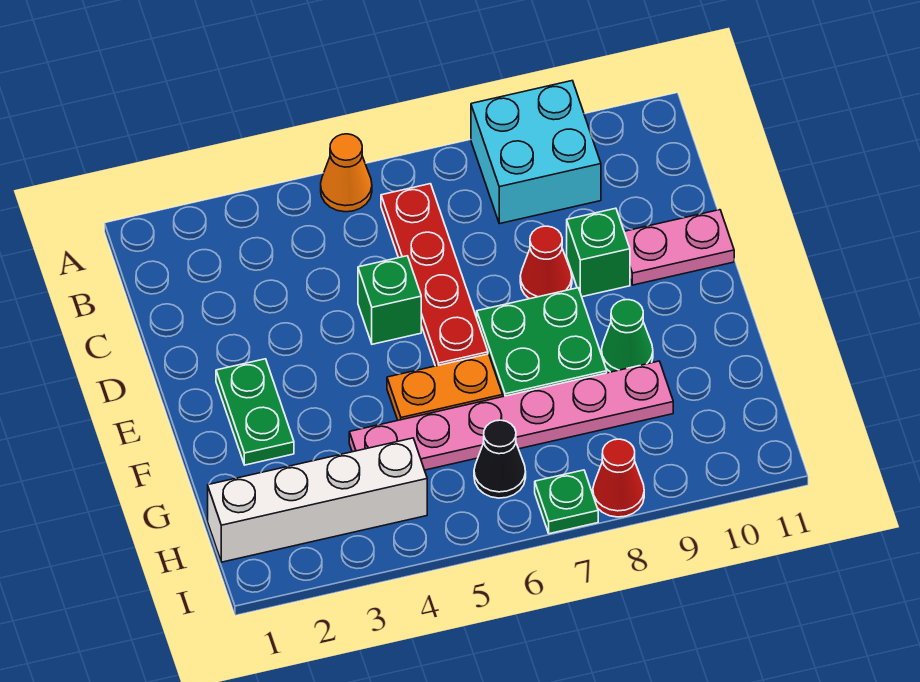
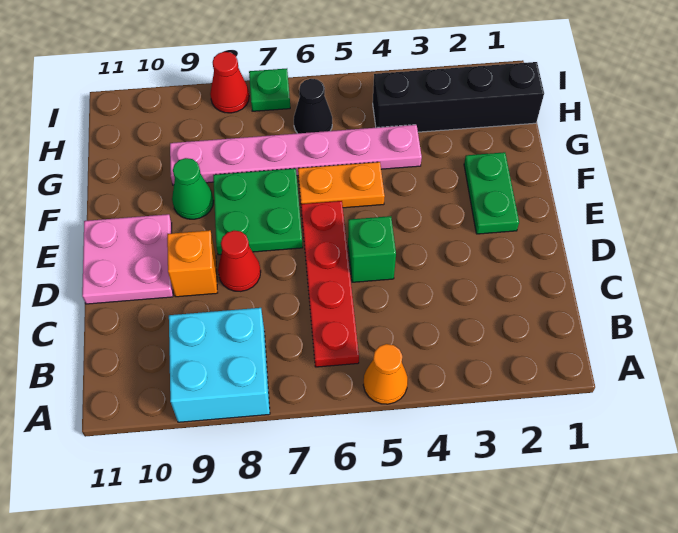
green brick D9 level 1 -> orange brick D9 level 1
pink plate D10:D11 level 1 -> pink plate D10:E11 level 1
white brick H1:H4 level 1 -> black brick H1:H4 level 1

